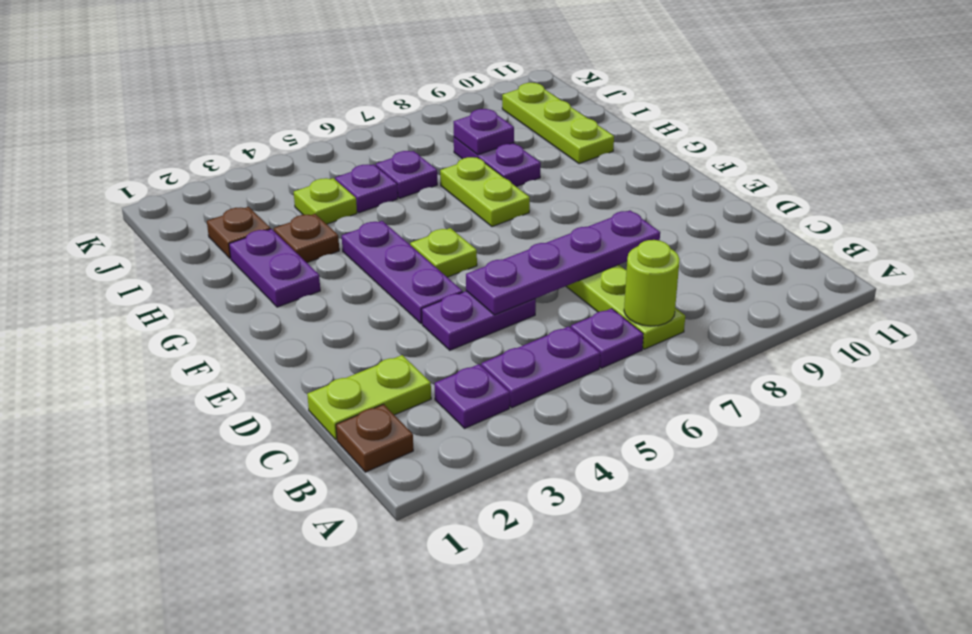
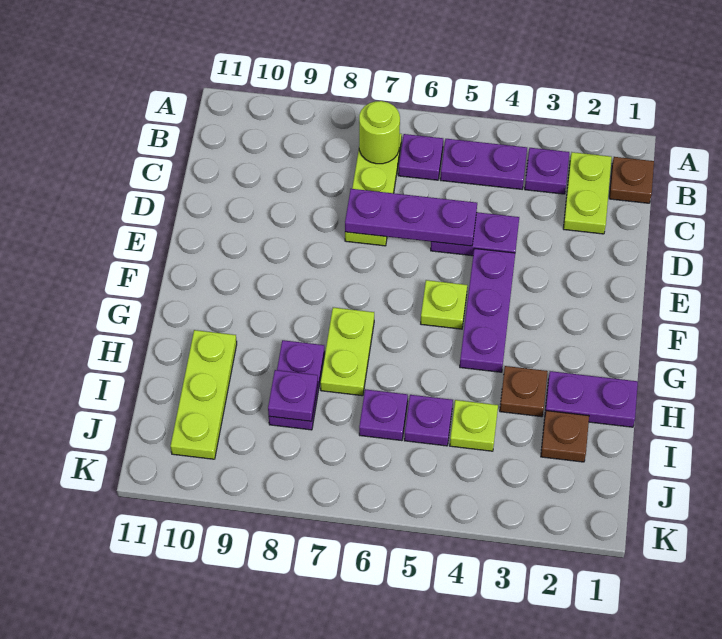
lime plate C1:C2 level 1 -> lime plate B2:C2 level 1
purple plate D5:D8 level 2 -> purple plate D5:D7 level 2
purple plate G2:H2 level 1 -> purple plate H1:H2 level 1

